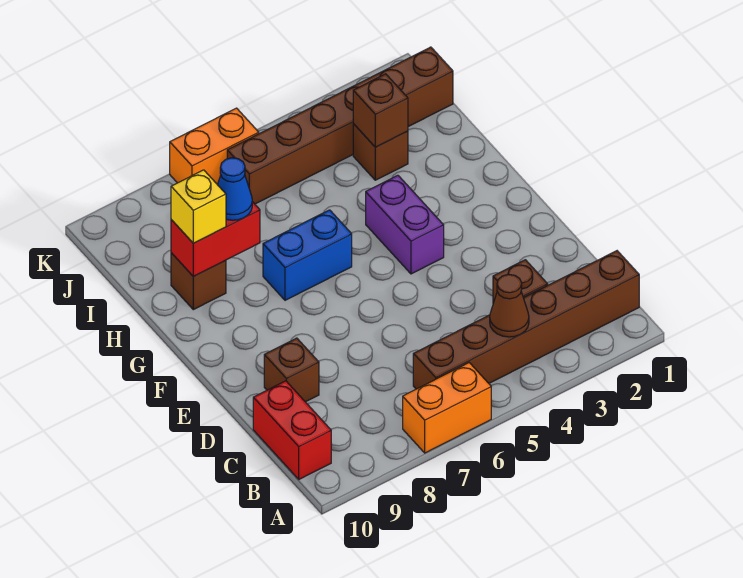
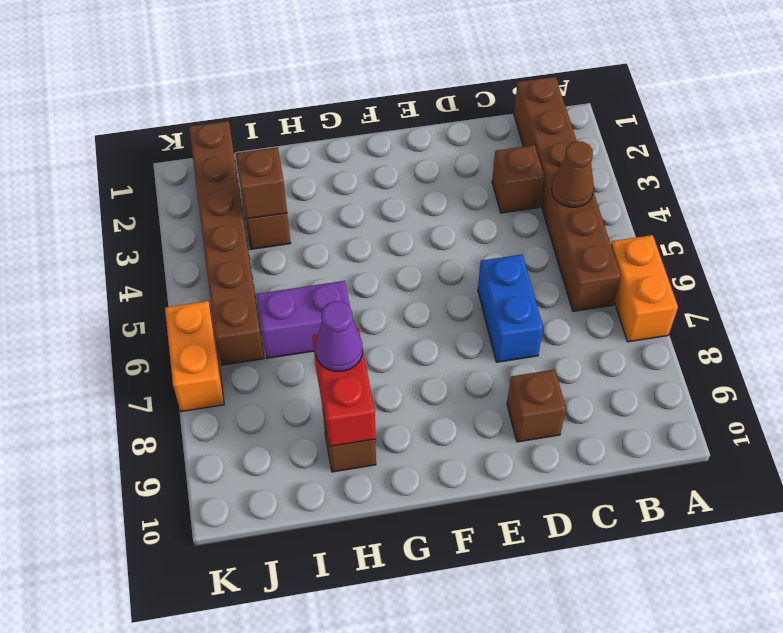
red brick B10:C10 level 1 -> none
purple brick F4:G4 level 1 -> purple brick H6:I6 level 1
blue brick G6:G7 level 1 -> blue brick D6:D7 level 1
blue cone H8 level 3 -> purple cone H8 level 3
yellow brick H9 level 3 -> none

